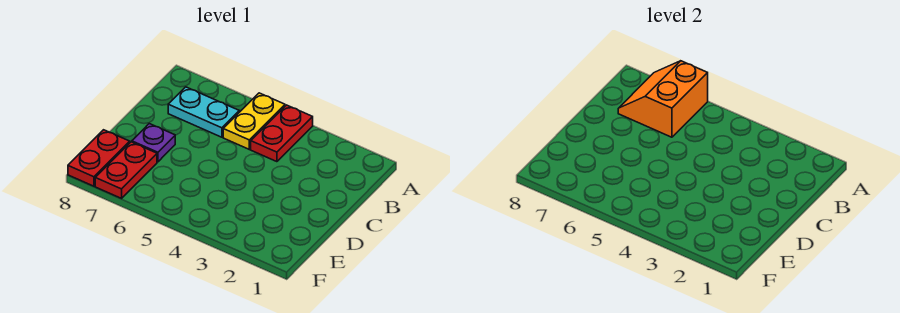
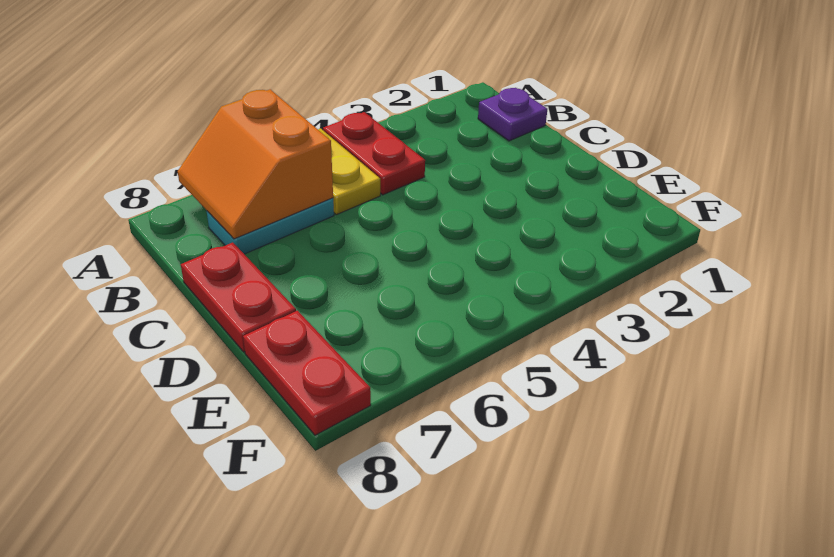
purple plate D7 level 1 -> purple plate B1 level 1
red plate E7:F7 level 1 -> red plate C8:D8 level 1

